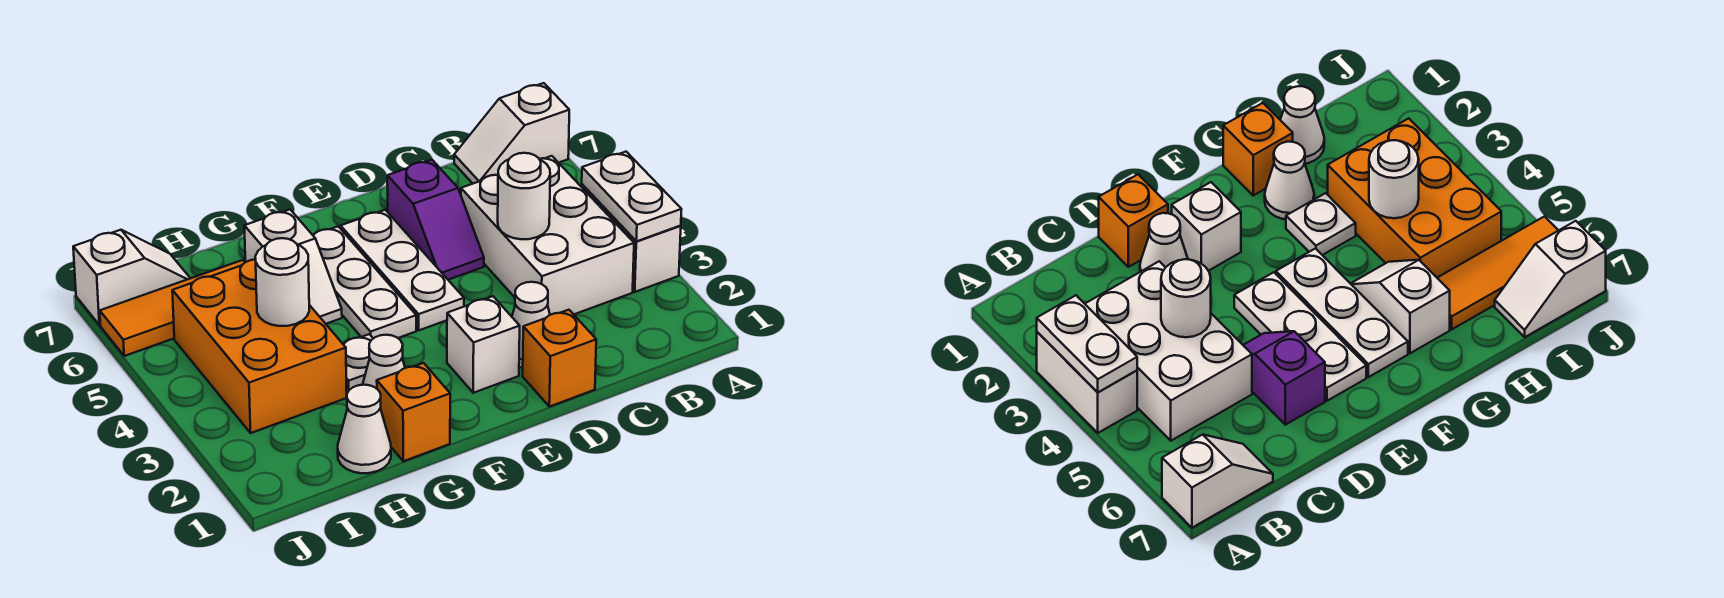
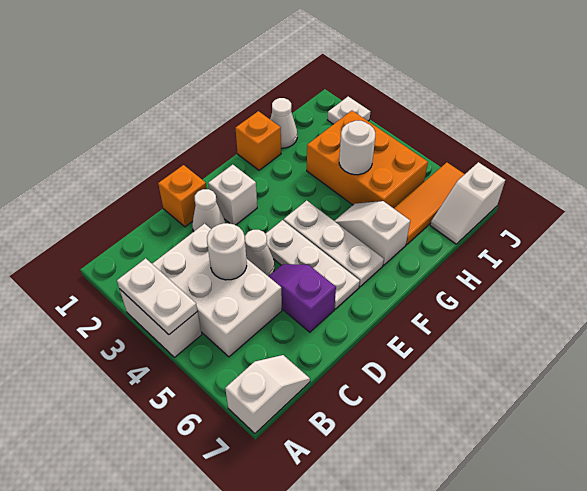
white cone G2 level 1 -> white cone D4 level 1
white plate G3 level 1 -> white plate J2 level 1

